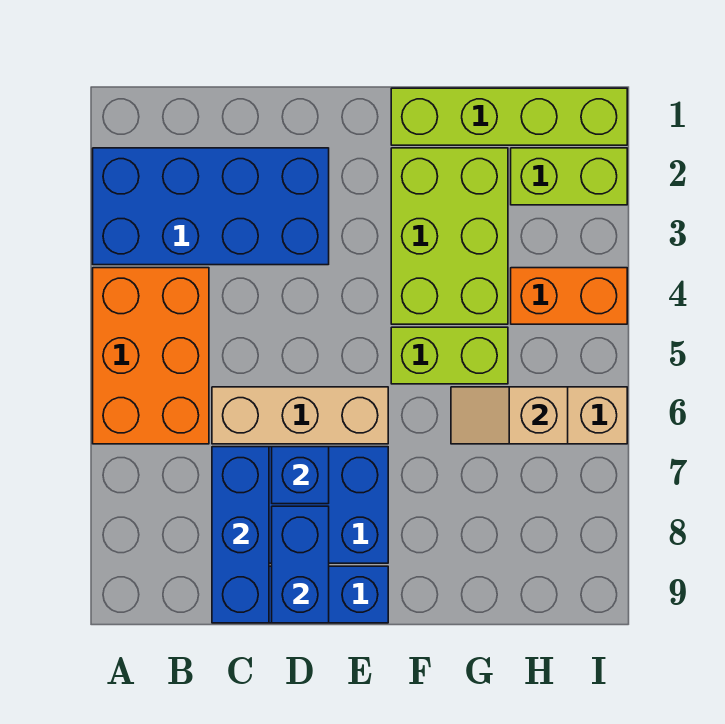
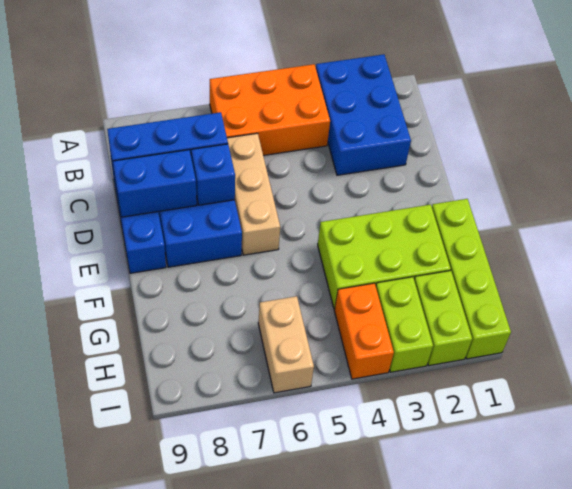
blue brick A2:D3 level 1 -> blue brick A2:C3 level 1
lime brick F5:G5 level 1 -> lime brick H3:I3 level 1
tan slope G6:H6 level 2 top H -> none

